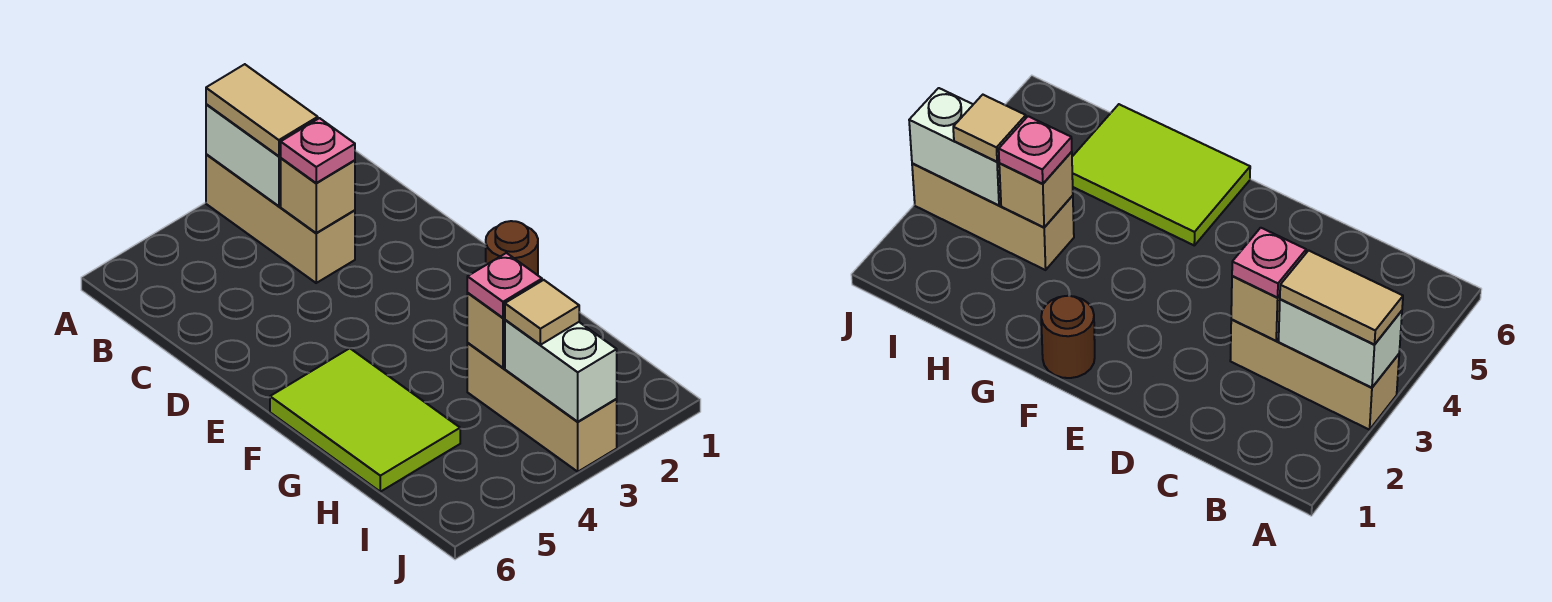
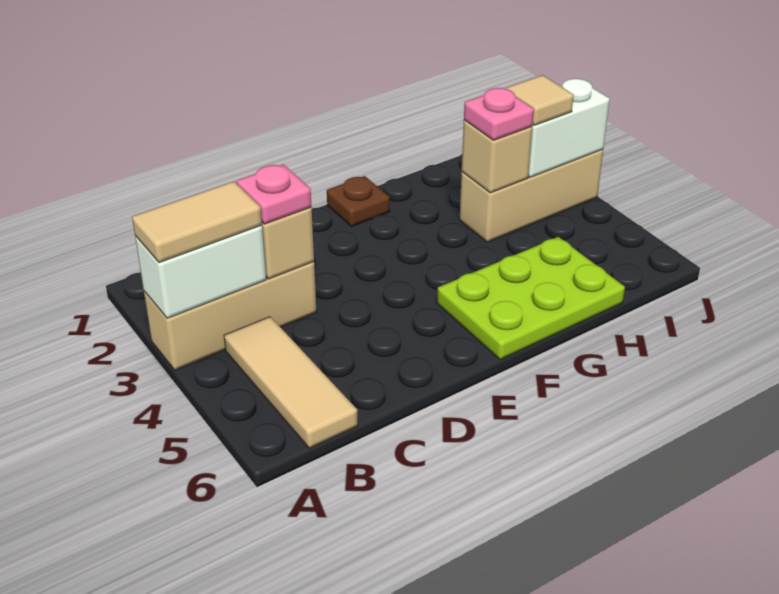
none -> tan tile B4:B6 level 1
brown round brick F1 level 1 -> brown plate F1 level 1
lime tile F5:H6 level 1 -> lime plate F5:H6 level 1

